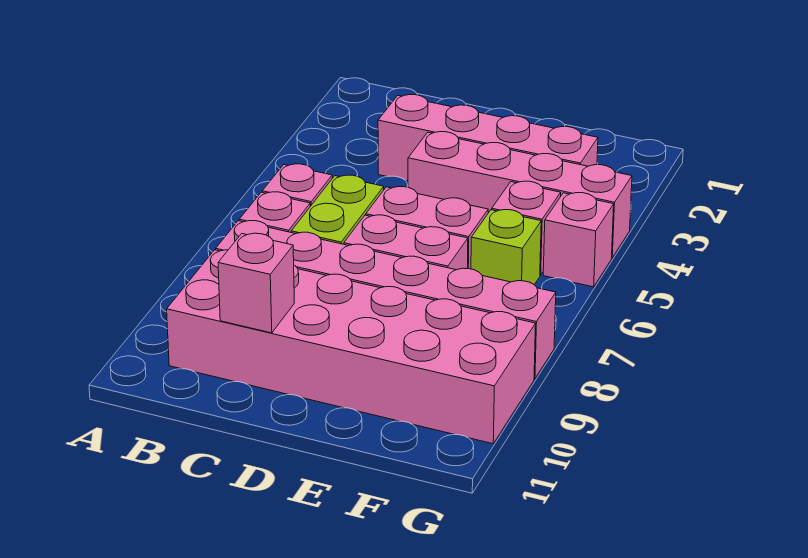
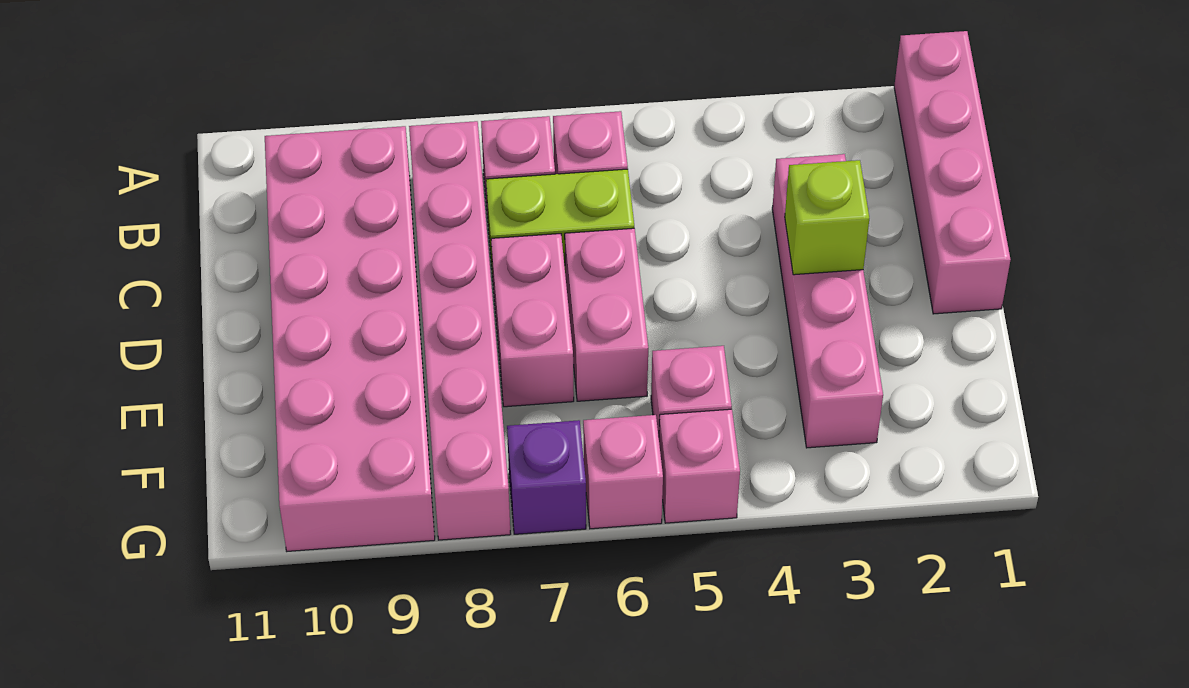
pink brick C10 level 2 -> pink brick G6 level 1
pink brick D4:G4 level 1 -> pink brick A1:D1 level 1
lime brick F6 level 1 -> lime brick D3 level 2
none -> purple brick G7 level 1

